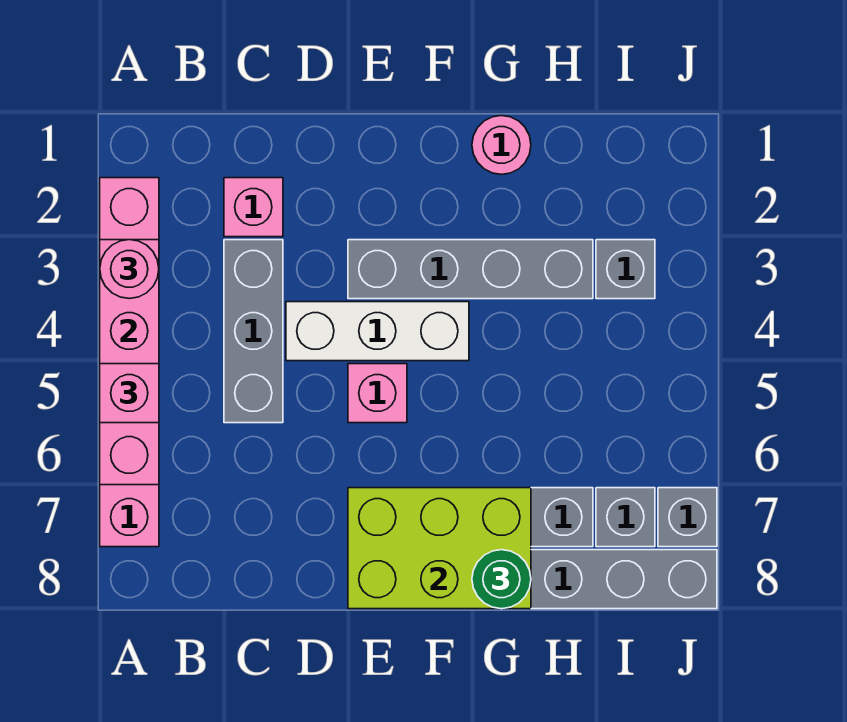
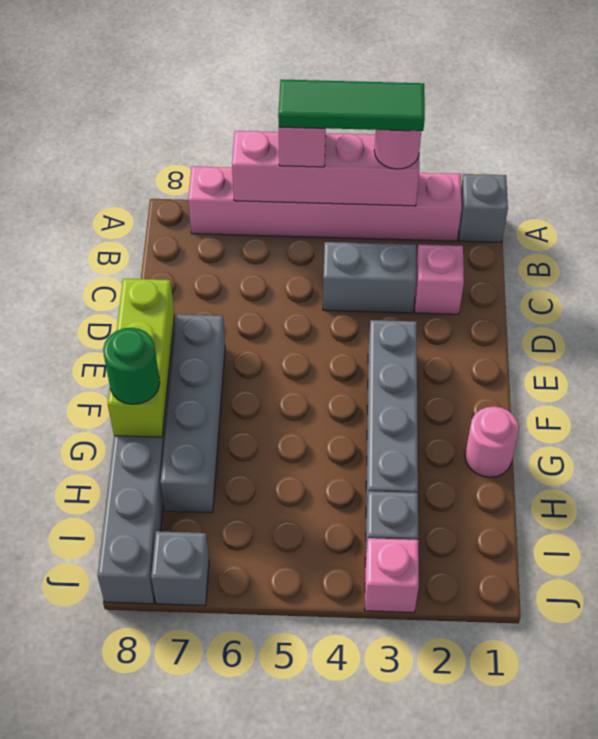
none -> green tile A3:A5 level 4
grey brick C3:C5 level 1 -> grey brick C3:C4 level 1
white brick D4:F4 level 1 -> none
pink brick E5 level 1 -> pink brick J3 level 1
lime brick E7:G8 level 2 -> lime brick E8:G8 level 2
grey brick I7 level 1 -> grey brick A1 level 1

